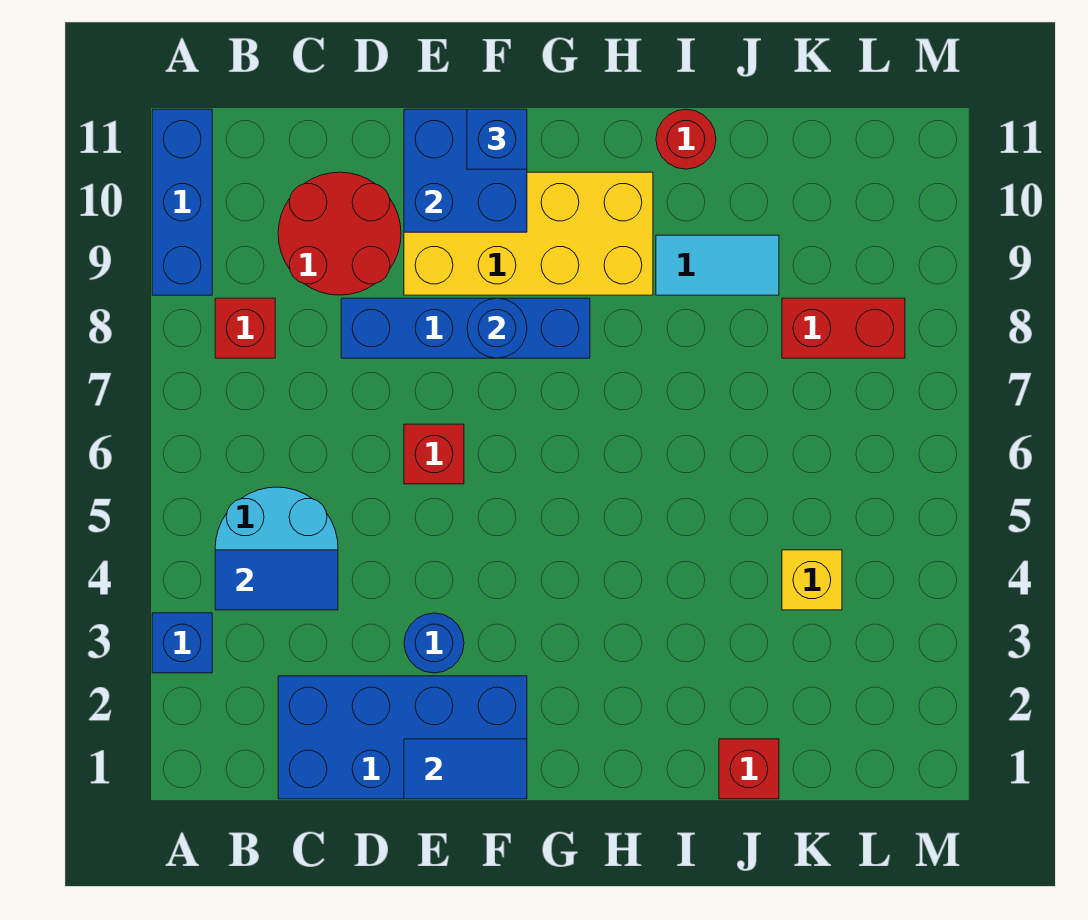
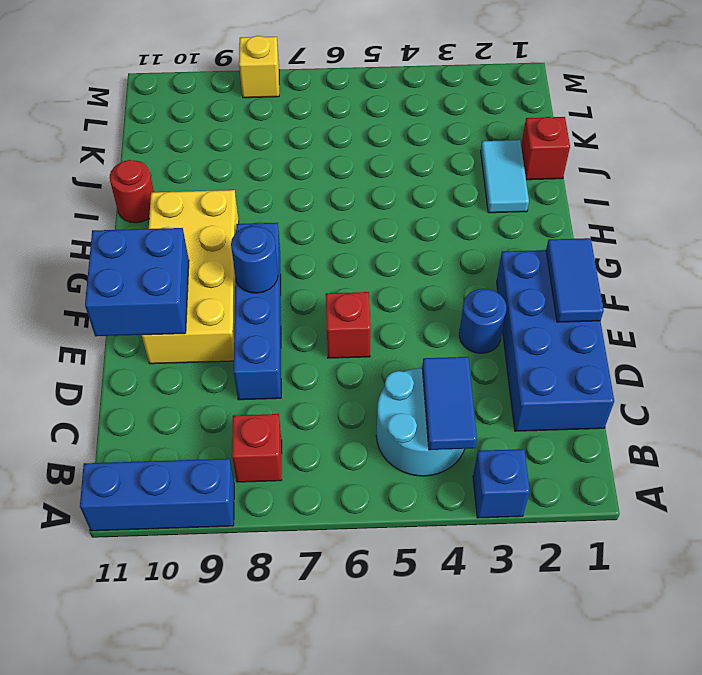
red round brick C9:D10 level 1 -> none
blue brick F11 level 3 -> none
cyan tile I9:J9 level 1 -> cyan tile I2:J2 level 1
yellow brick K4 level 1 -> yellow brick M8 level 1
red brick K8:L8 level 1 -> none

